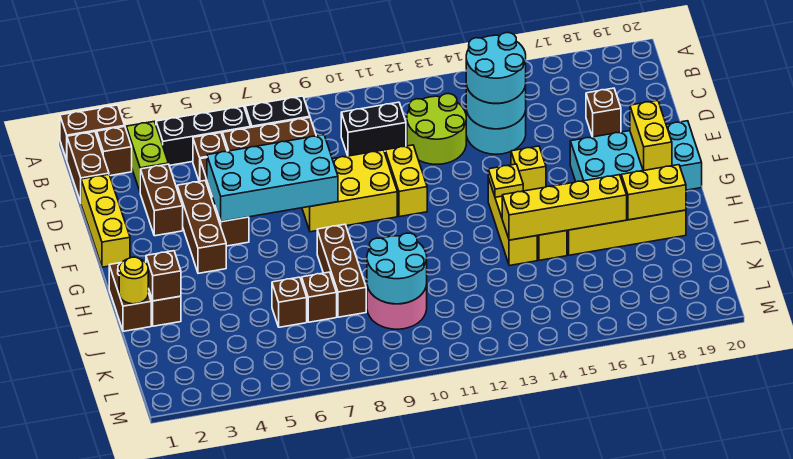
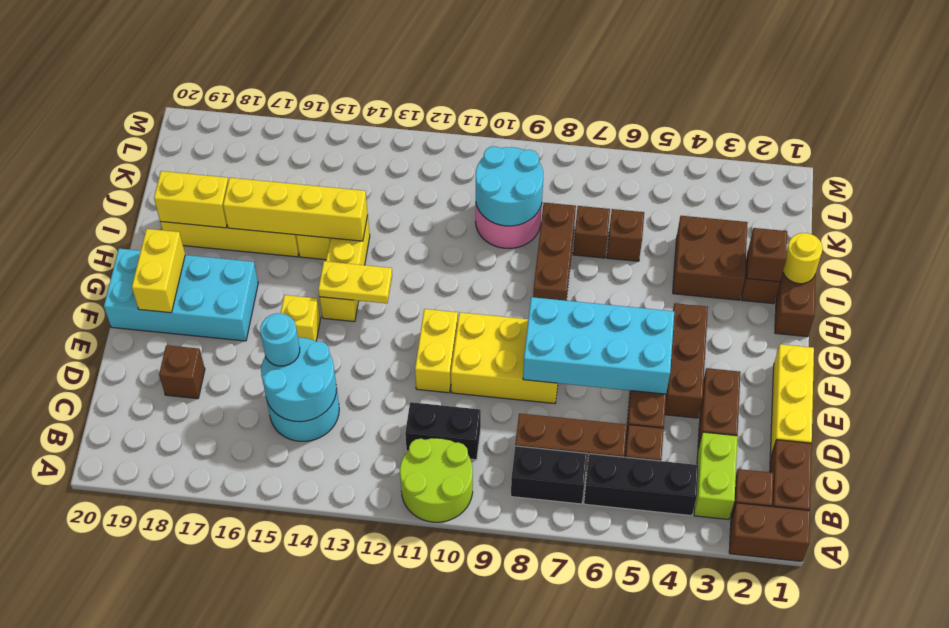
lime round brick C12:D13 level 1 -> lime round brick A10:B11 level 1
cyan round brick C14:D15 level 3 -> cyan round brick D15 level 3
yellow plate G14 level 2 -> yellow plate G13:G14 level 2
none -> brown brick I3:J4 level 1

